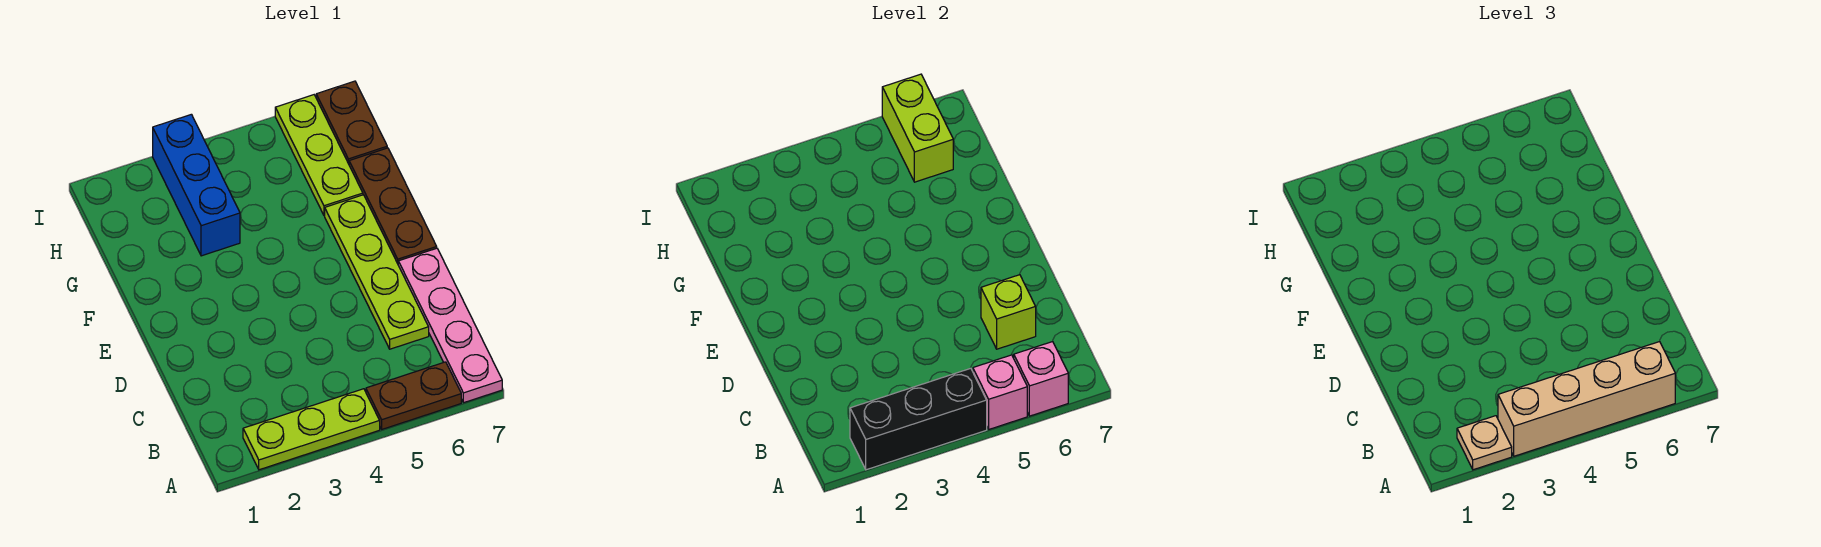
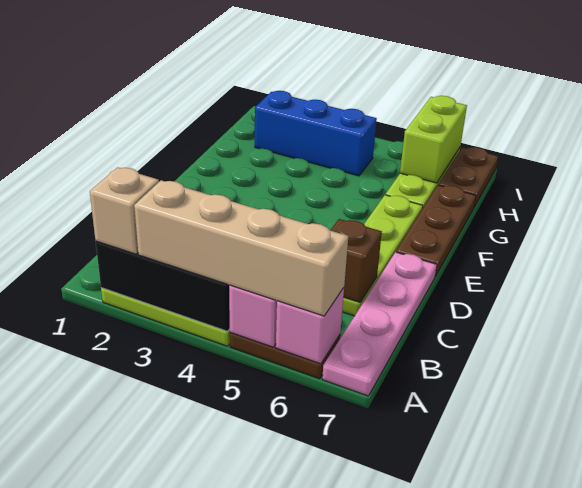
tan plate A2 level 3 -> tan brick A2 level 3
lime brick C6 level 2 -> brown brick C6 level 2
blue brick G3:I3 level 1 -> blue brick H2:H4 level 1

